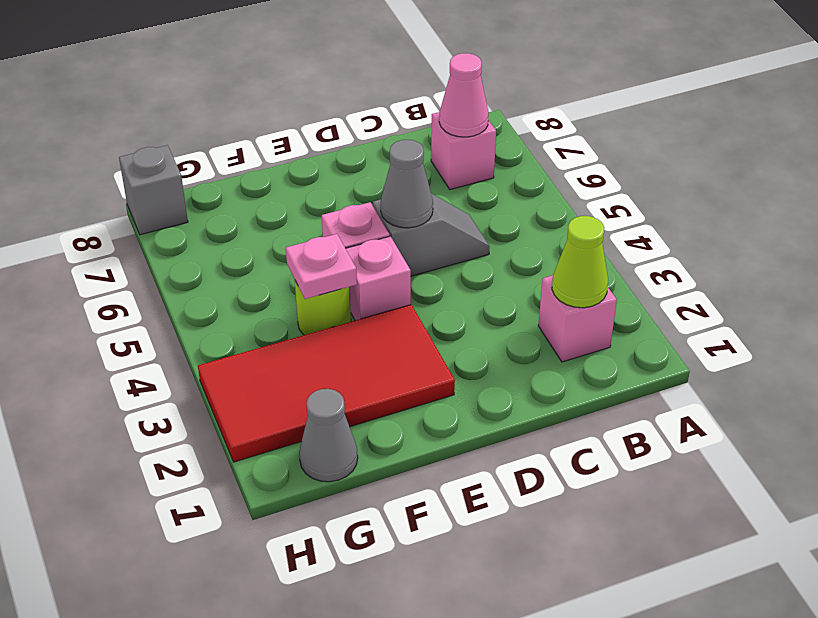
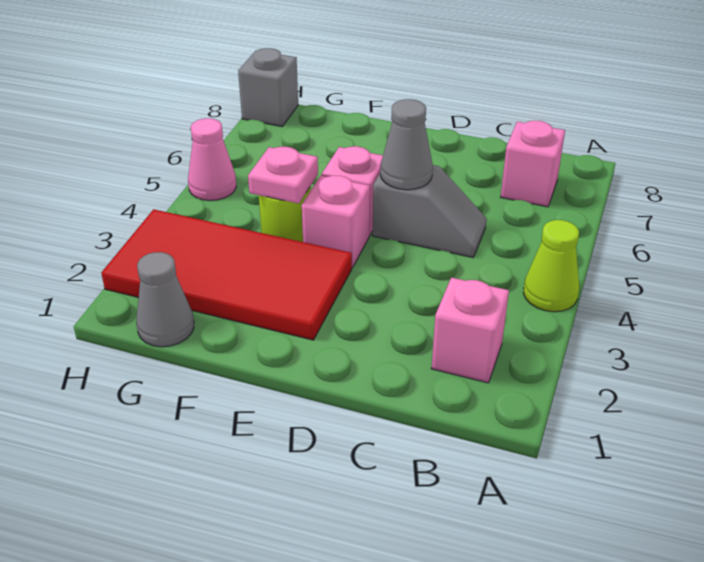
lime cone B2 level 2 -> lime cone A4 level 1
pink cone B7 level 2 -> pink cone H5 level 1

